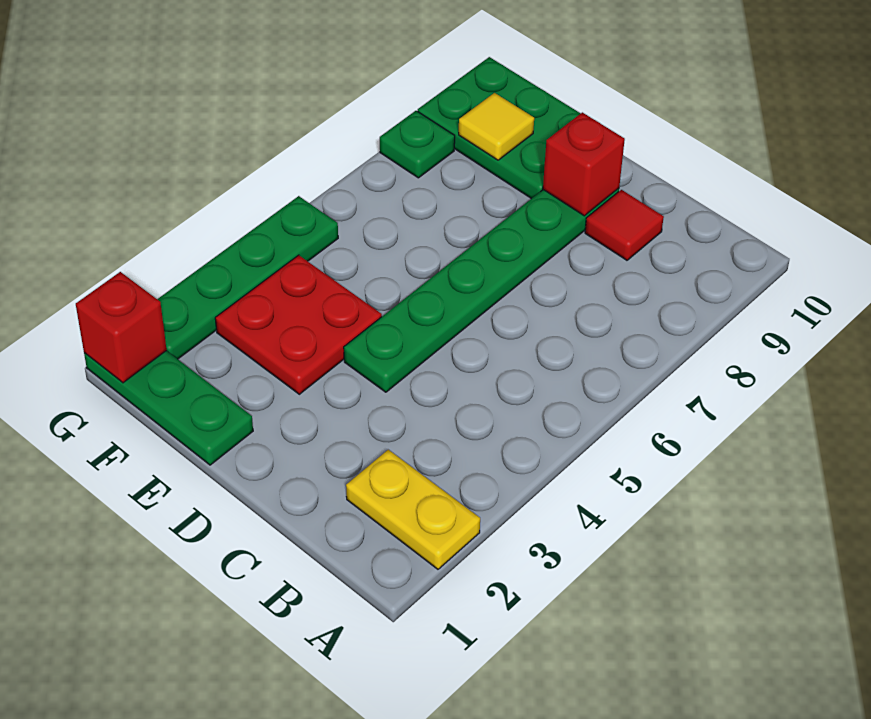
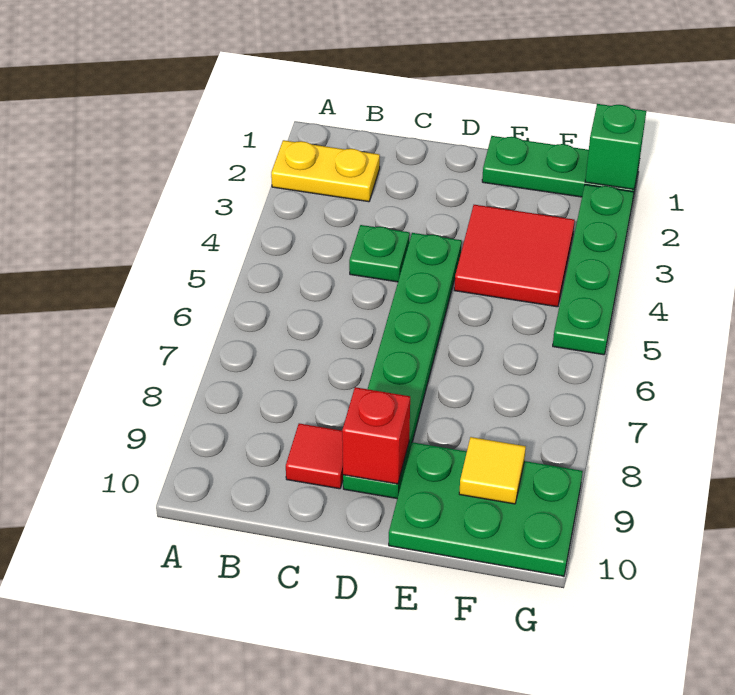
red plate E3:F4 level 1 -> red tile E3:F4 level 1
red brick G1 level 2 -> green brick G1 level 2
green plate G8 level 1 -> green plate C4 level 1

